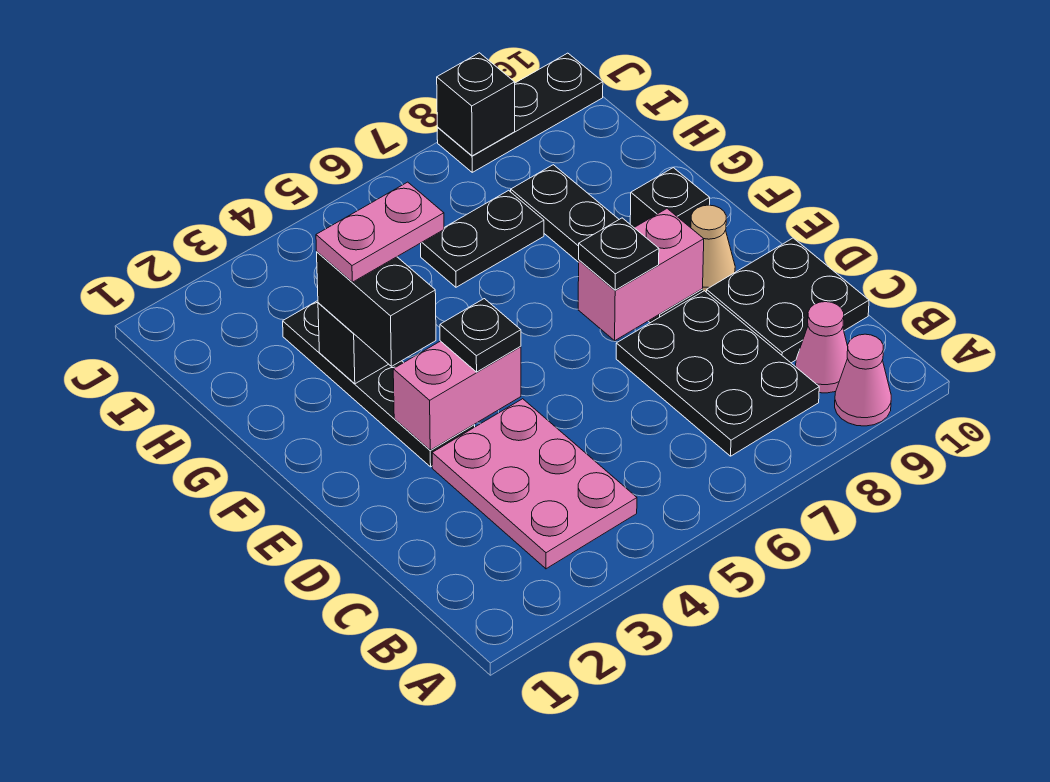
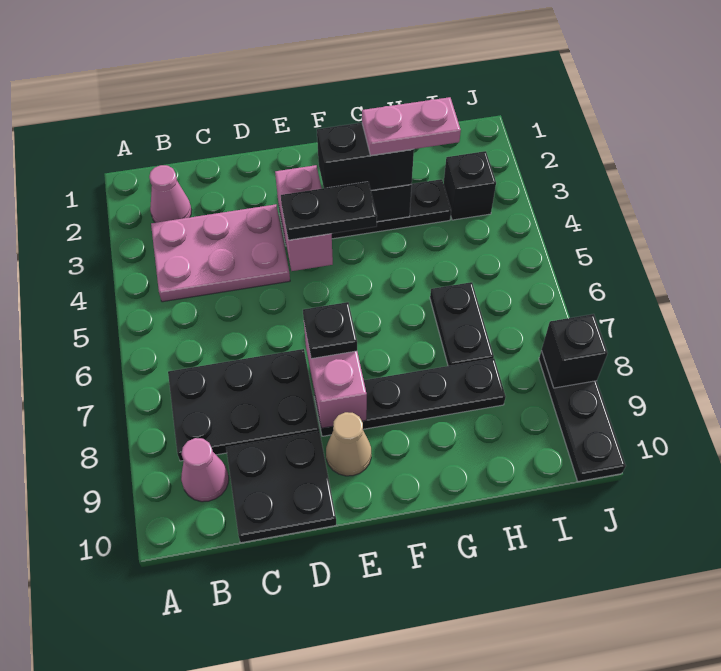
pink cone A9 level 1 -> pink cone B2 level 1
black plate E4 level 3 -> black plate E4:F4 level 3
black brick F9 level 1 -> black brick I3 level 1
pink plate G3:G4 level 4 -> pink plate G3:H3 level 4

